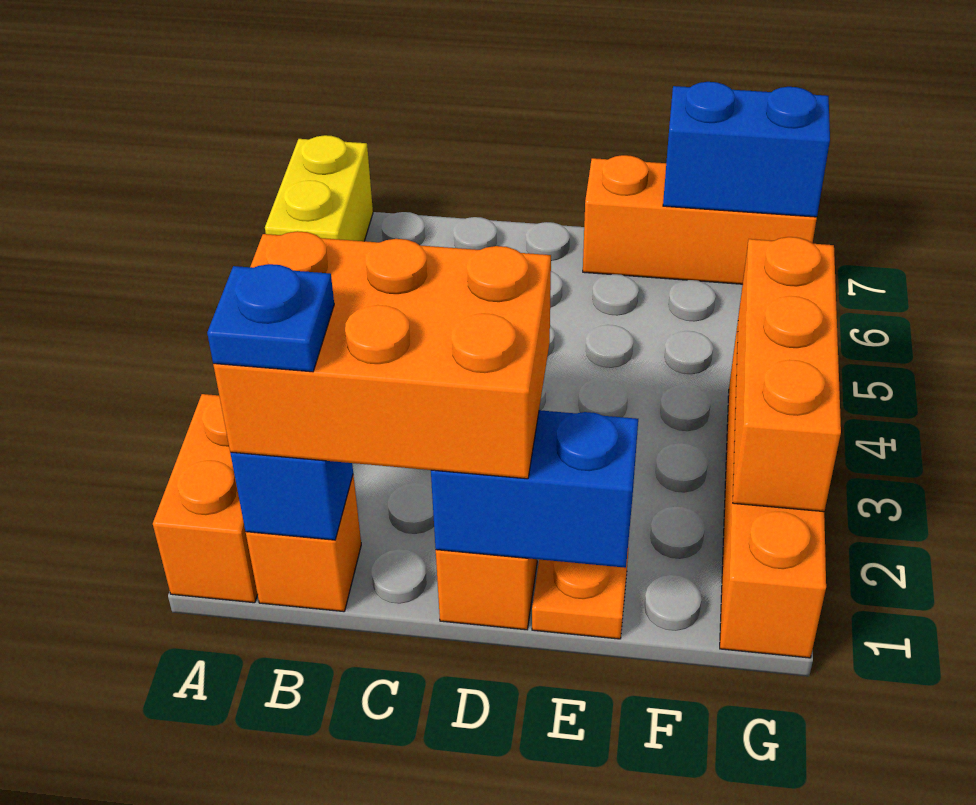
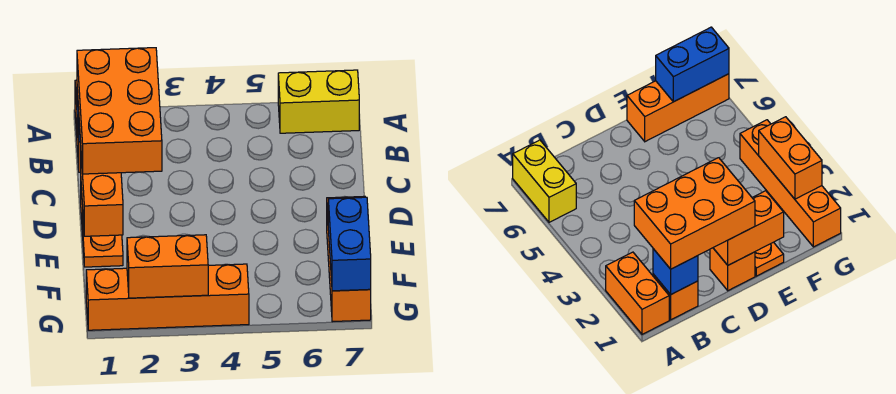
blue plate B1 level 4 -> none
blue brick D1:E1 level 2 -> orange brick D1:E1 level 2
orange brick G2:G4 level 2 -> orange brick G2:G3 level 2

